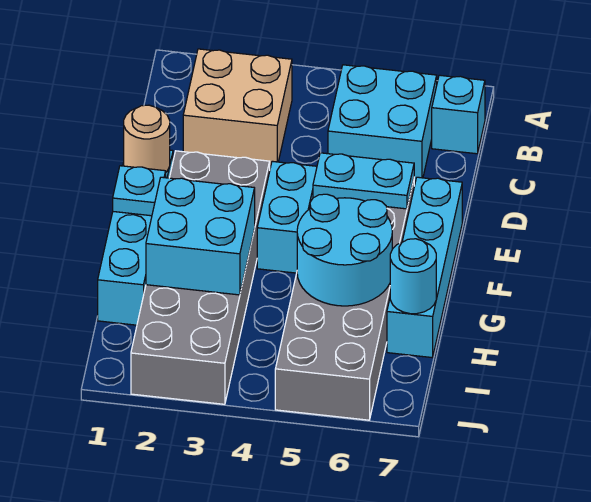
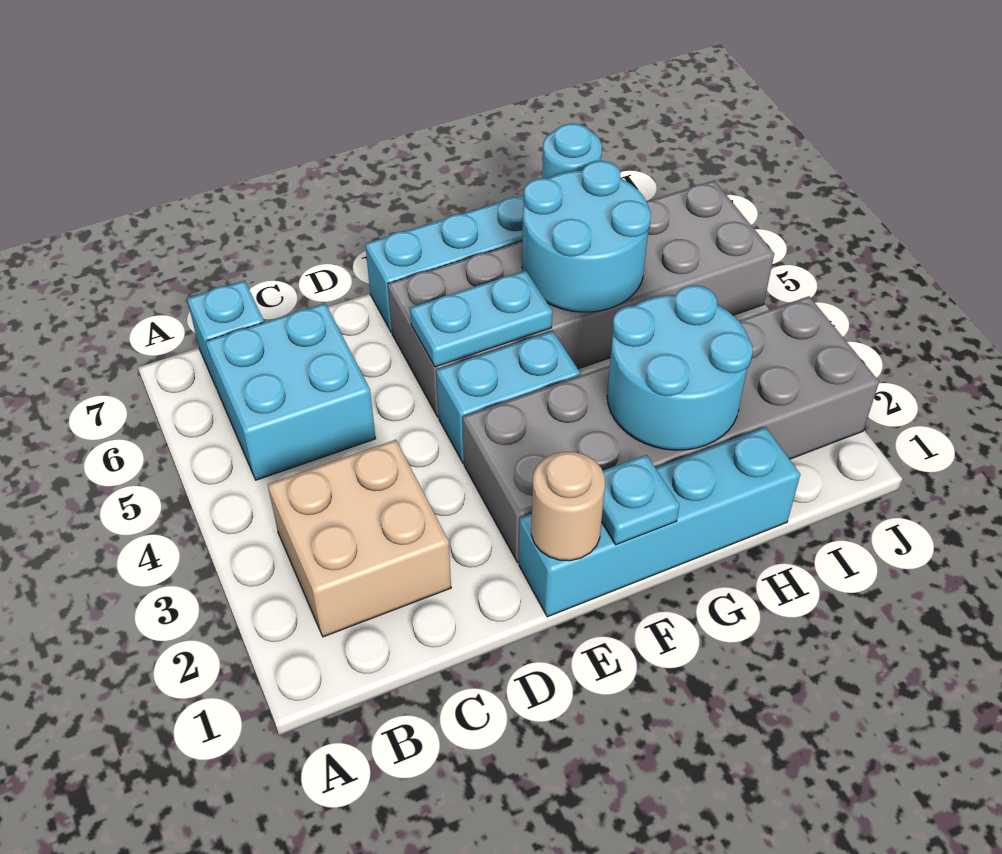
cyan plate E5:E6 level 2 -> cyan plate E5:F5 level 2
cyan brick G2:H3 level 2 -> cyan round brick G2:H3 level 2

